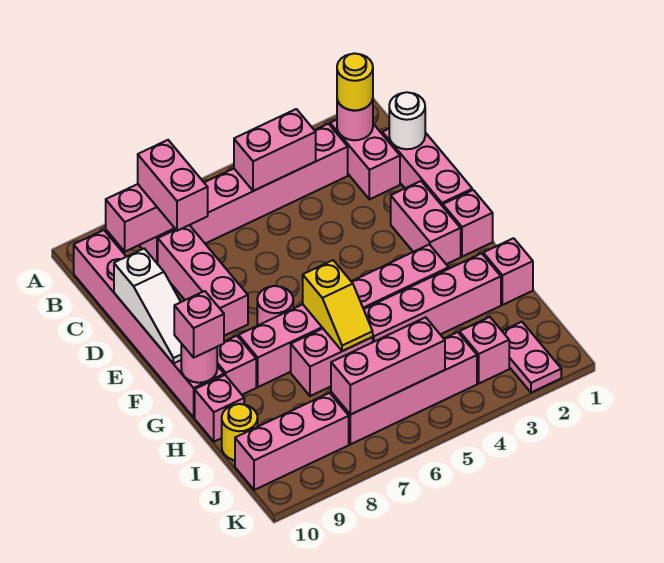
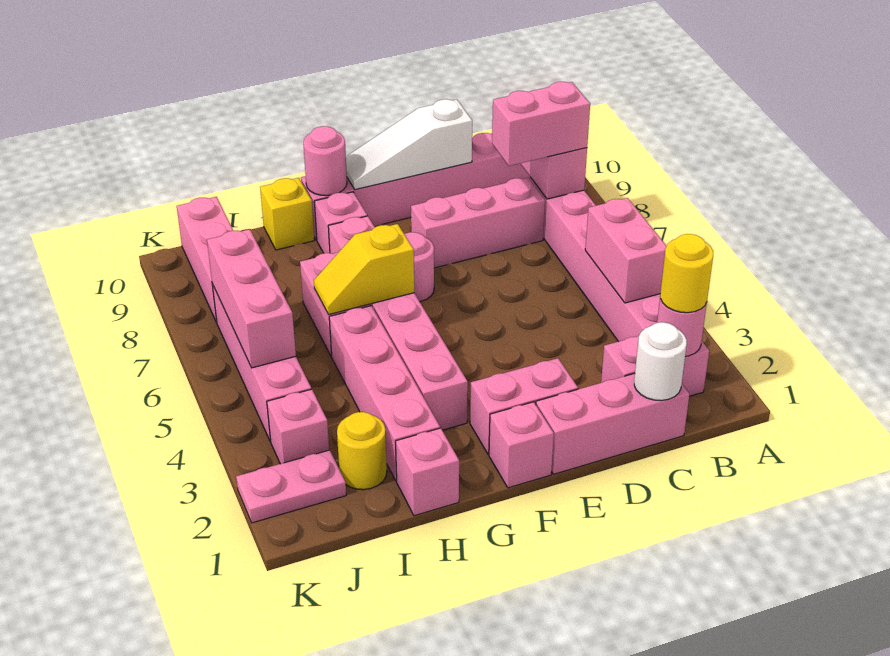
pink brick G10 level 3 -> none
pink brick H10 level 1 -> yellow brick H10 level 1
yellow round brick I10 level 1 -> yellow round brick I2 level 1

